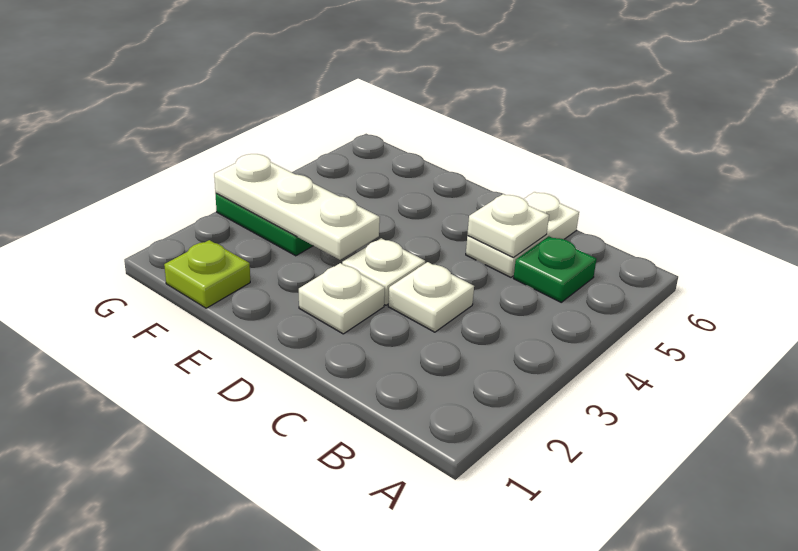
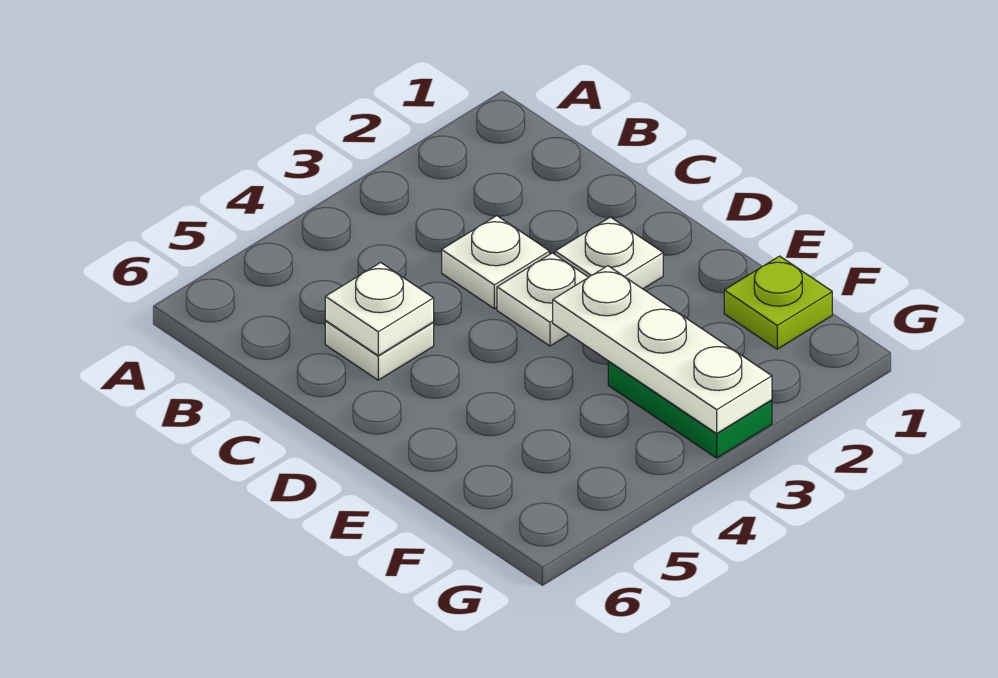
green plate B5 level 1 -> none
white plate C5:C6 level 1 -> white plate C5 level 1

